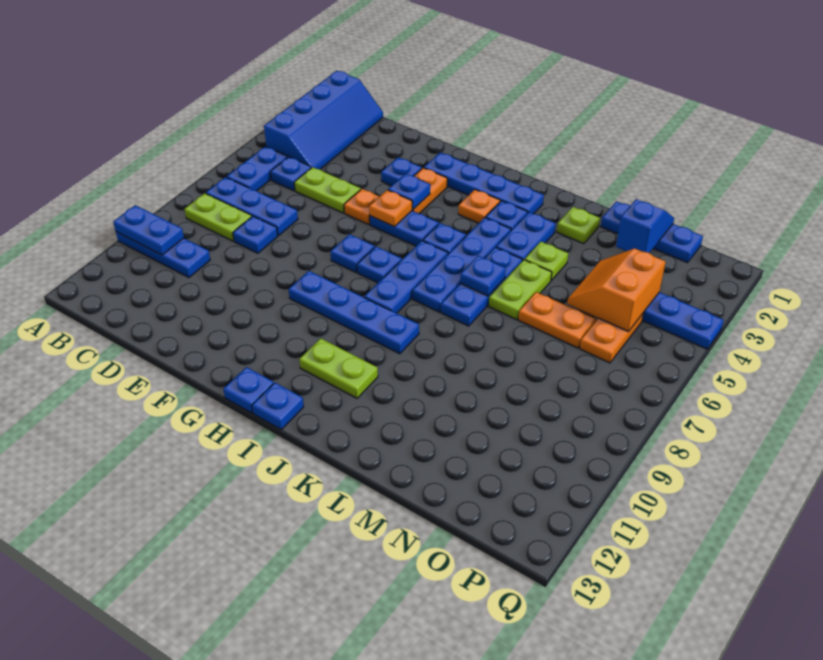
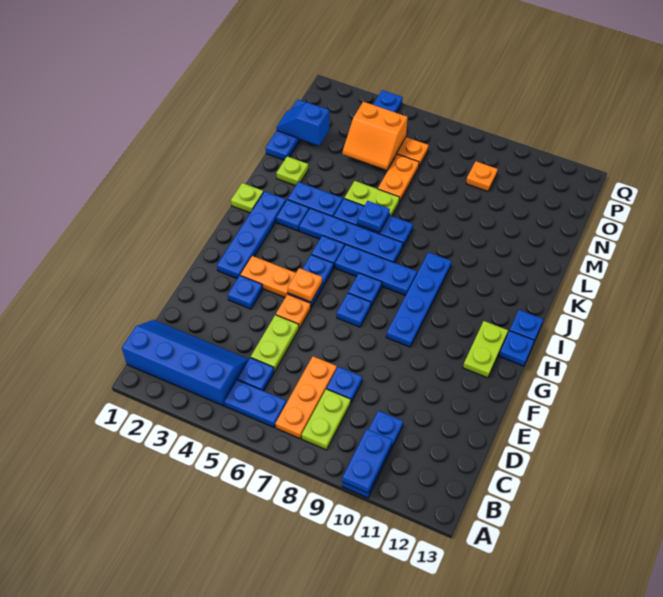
blue plate B7:D7 level 1 -> orange plate B7:D7 level 1
blue plate G4 level 2 -> none
orange plate I3 level 1 -> orange plate O9 level 1
lime plate I11:J11 level 1 -> lime plate G12:H12 level 1
lime plate L4 level 1 -> lime plate J1 level 1

